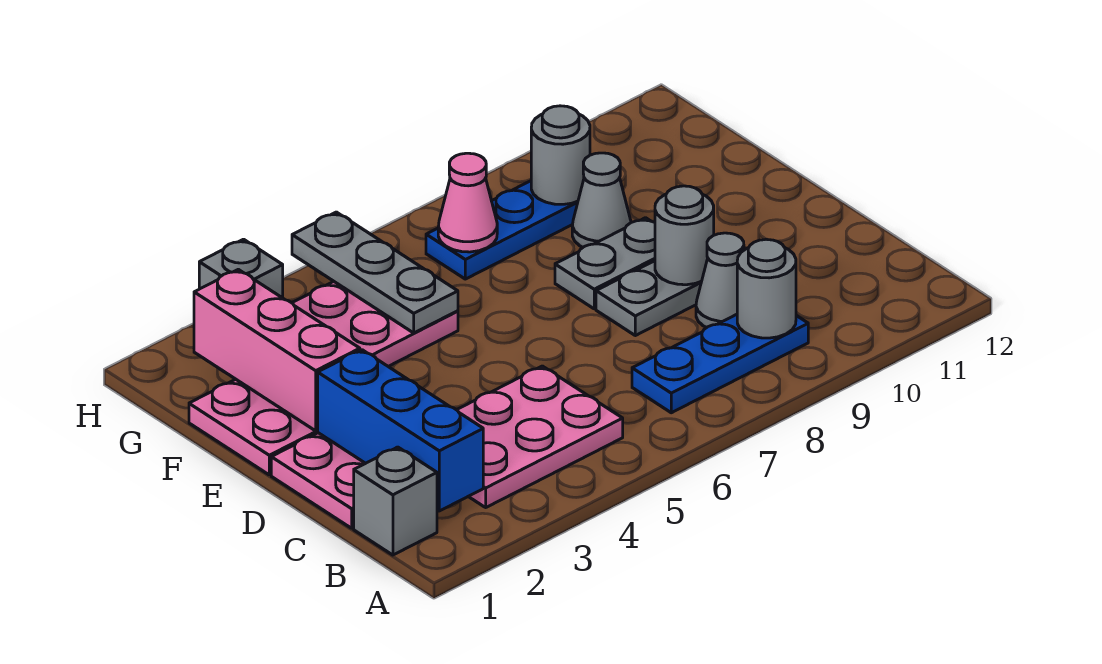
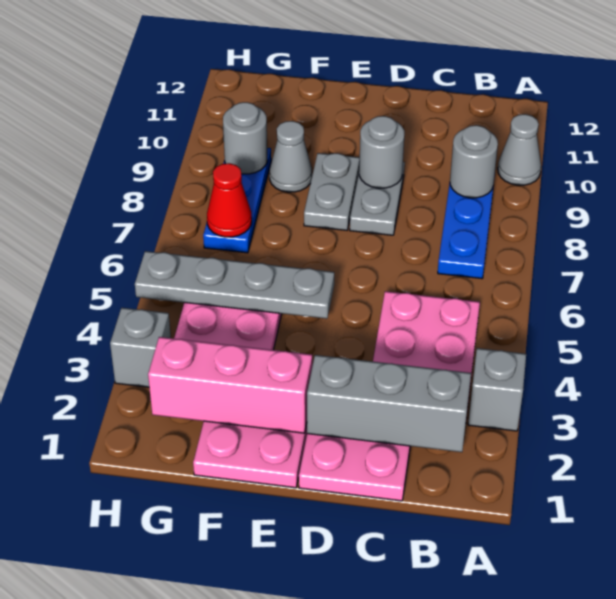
grey brick B1 level 1 -> grey brick A3 level 1
blue brick B2:D2 level 2 -> grey brick B2:D2 level 2
grey cone C9 level 1 -> grey cone A10 level 1
grey plate F5:H5 level 2 -> grey plate E5:H5 level 2
pink cone G7 level 2 -> red cone G7 level 2

